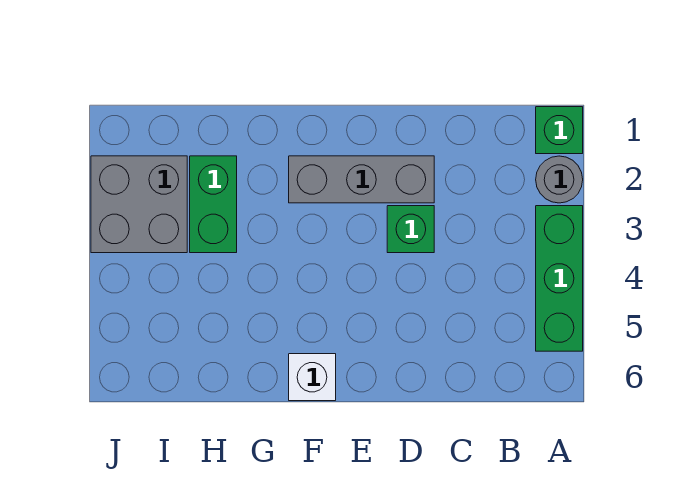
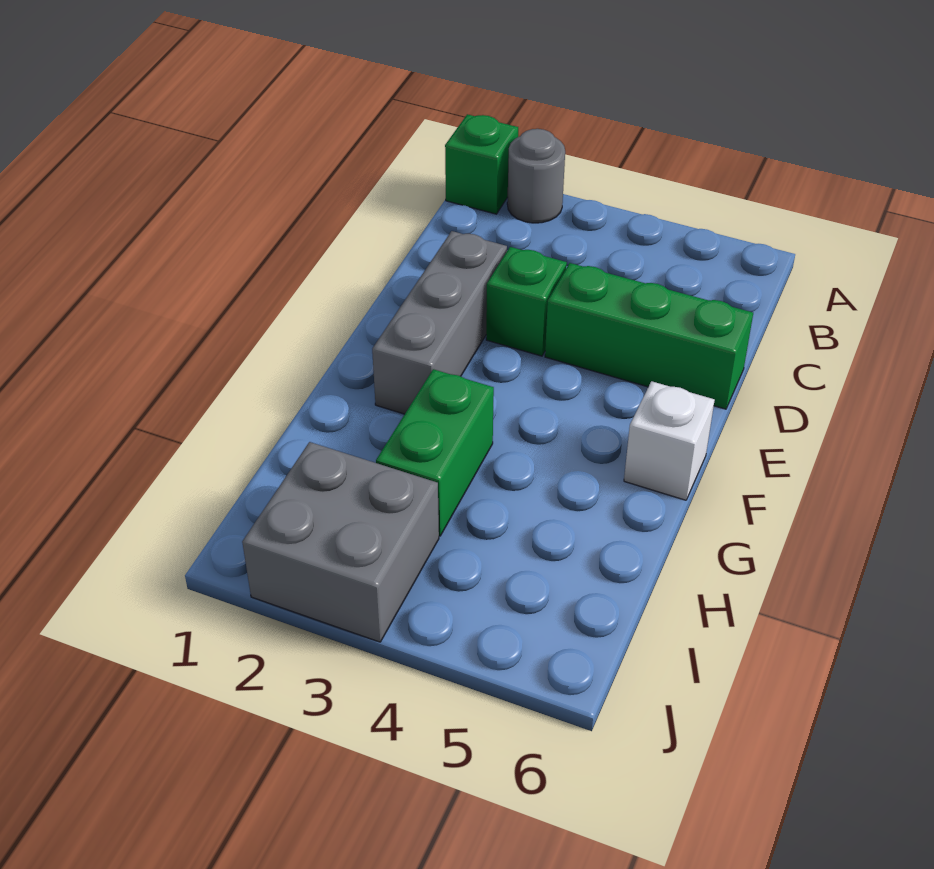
green brick A3:A5 level 1 -> green brick D4:D6 level 1
green brick H2:H3 level 1 -> green brick G3:H3 level 1

